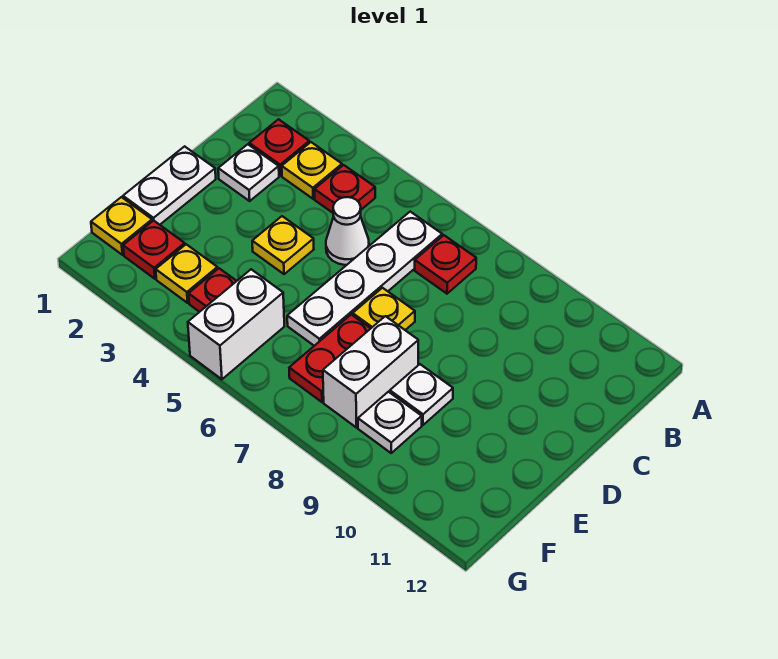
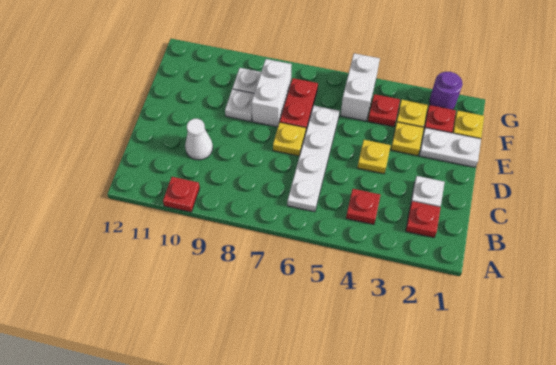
yellow plate B3 level 1 -> yellow plate E3 level 1
red plate B7 level 1 -> red plate A10 level 1
white cone C5 level 1 -> white cone C10 level 1
white plate D1:E1 level 1 -> white plate E1:E2 level 1
none -> purple round brick G2 level 1

